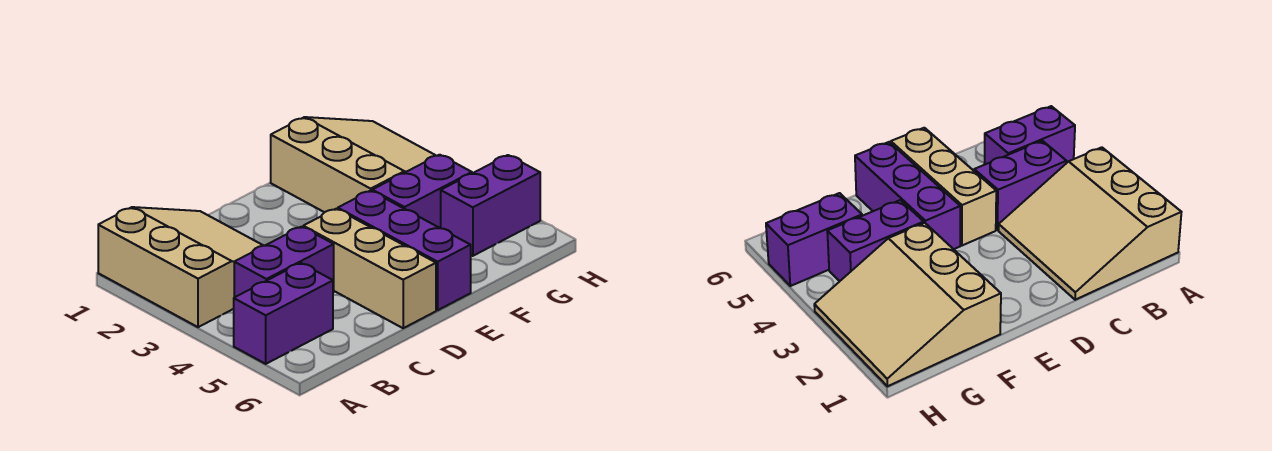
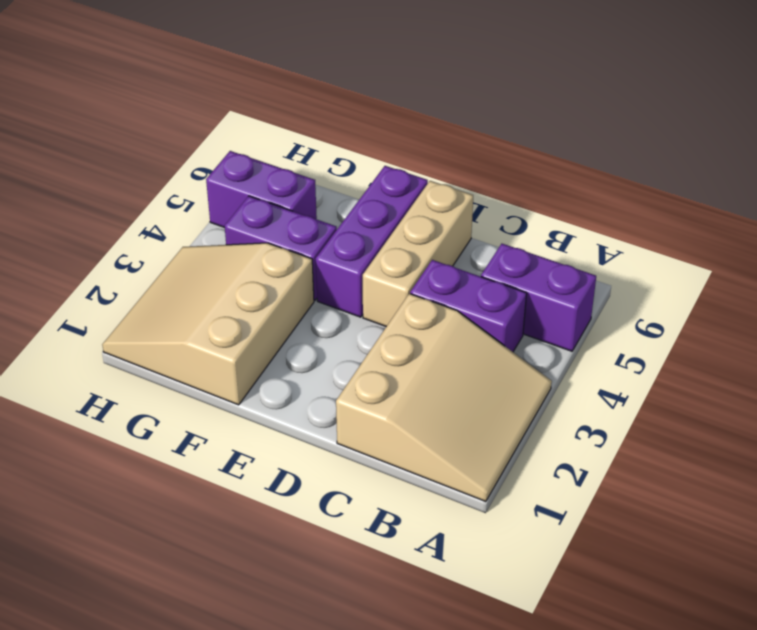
tan slope A1:C3 level 1 top A -> tan slope A1:C3 level 1 top C

